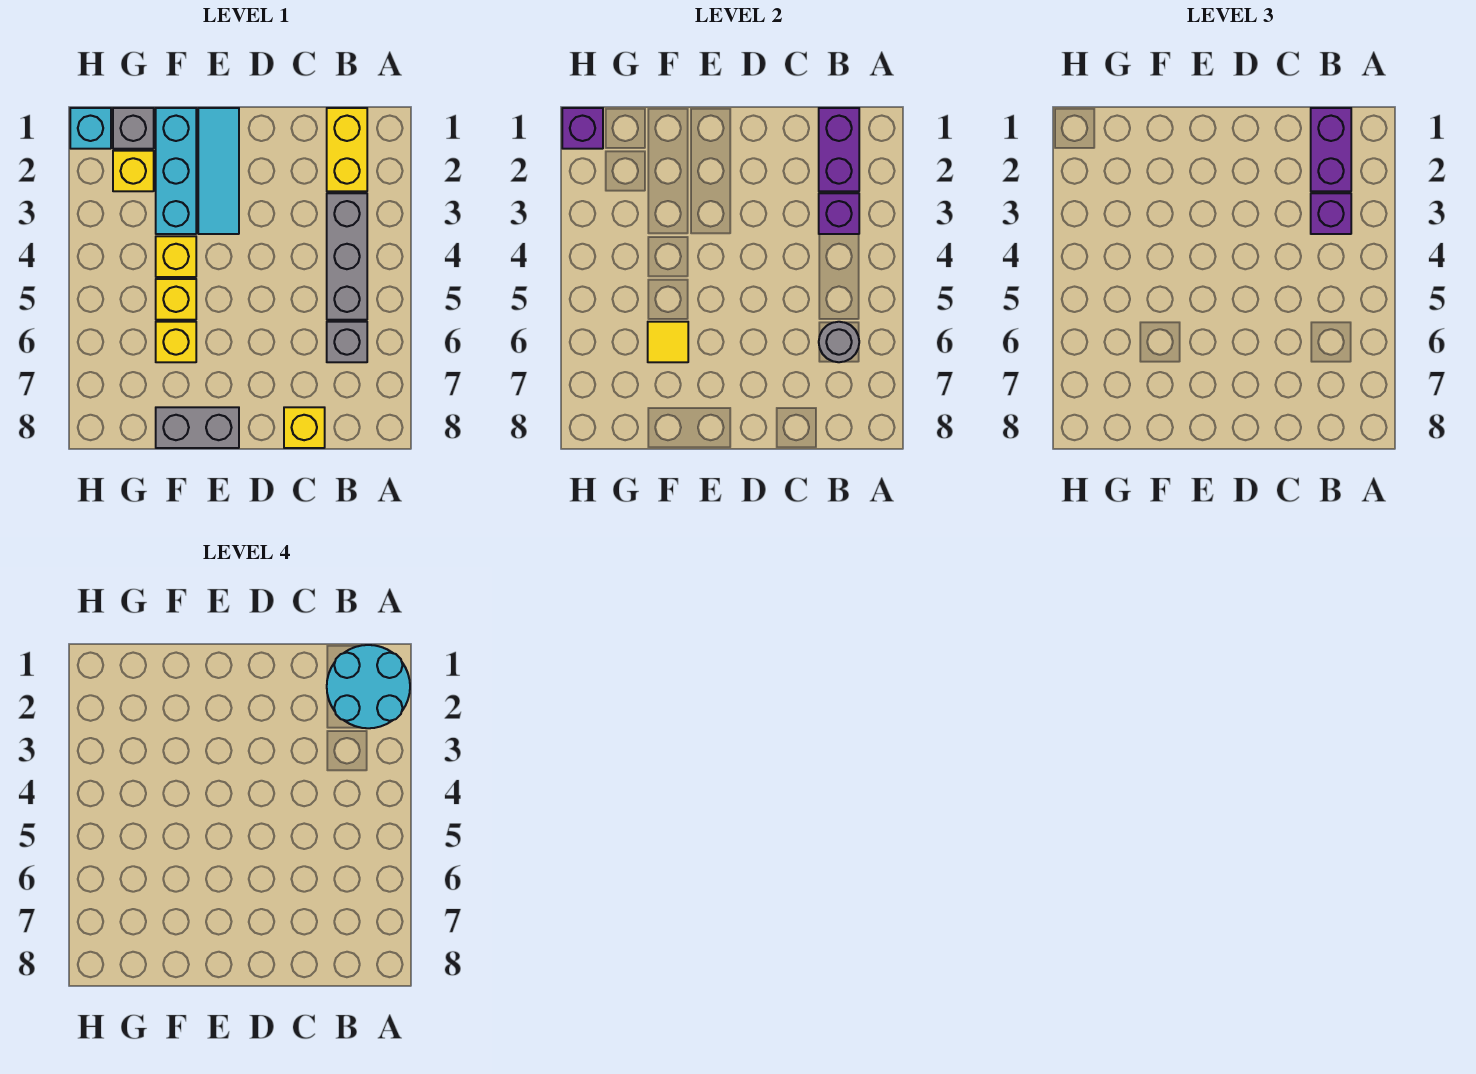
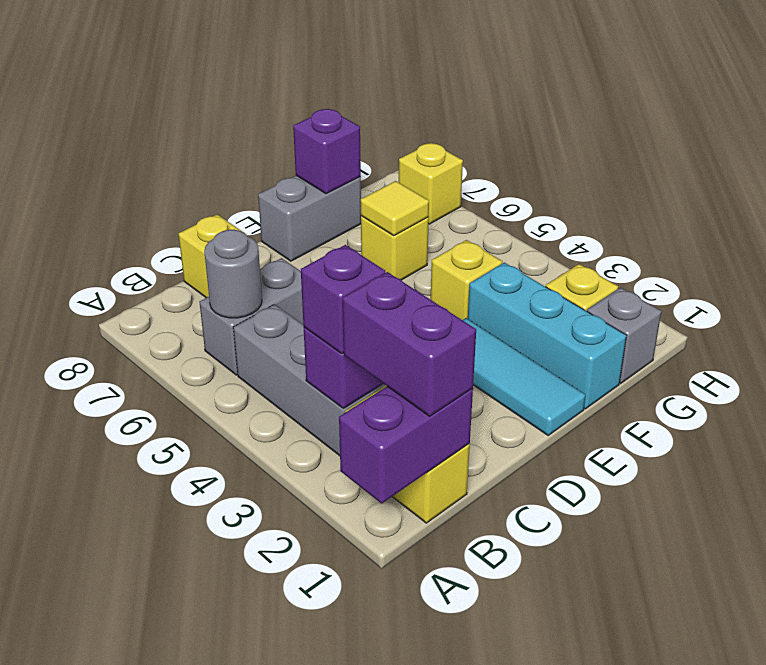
cyan round brick A1:B2 level 4 -> none
purple brick B1:B2 level 2 -> purple brick A1:B1 level 2
grey brick B6 level 1 -> grey brick B6:C6 level 1
yellow brick F5 level 1 -> yellow brick H7 level 1
cyan brick H1 level 1 -> none
purple brick H1 level 2 -> purple brick F8 level 2

